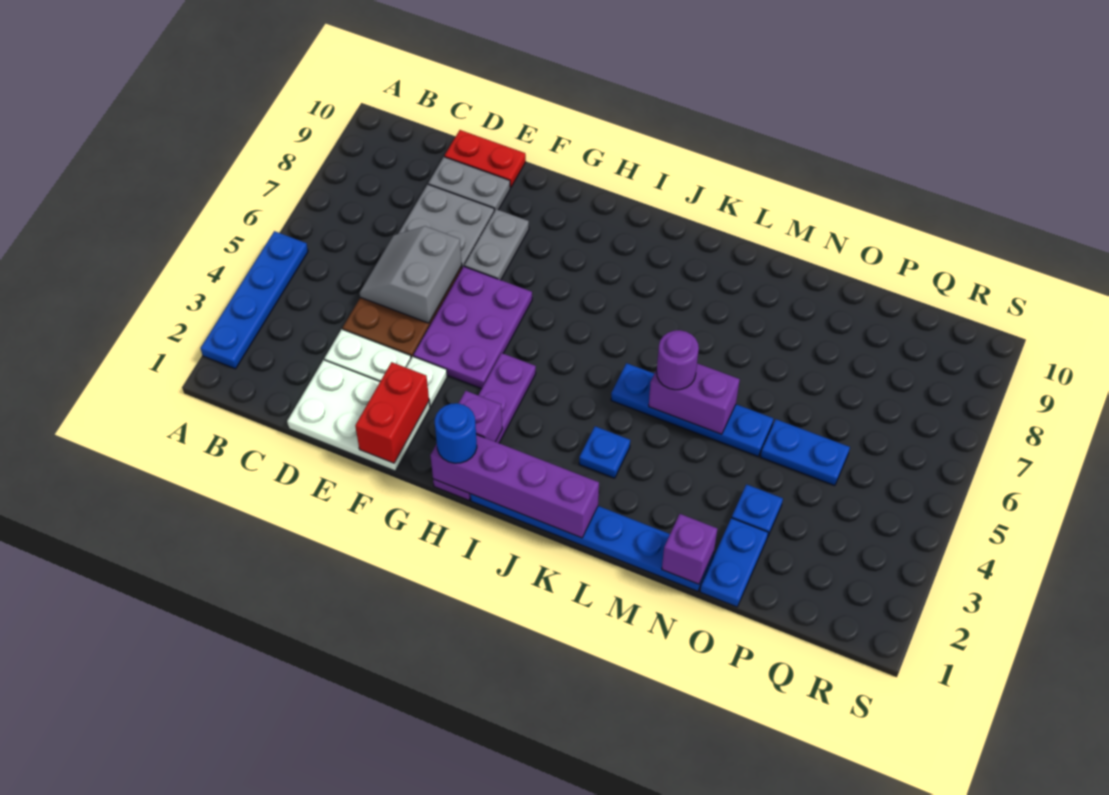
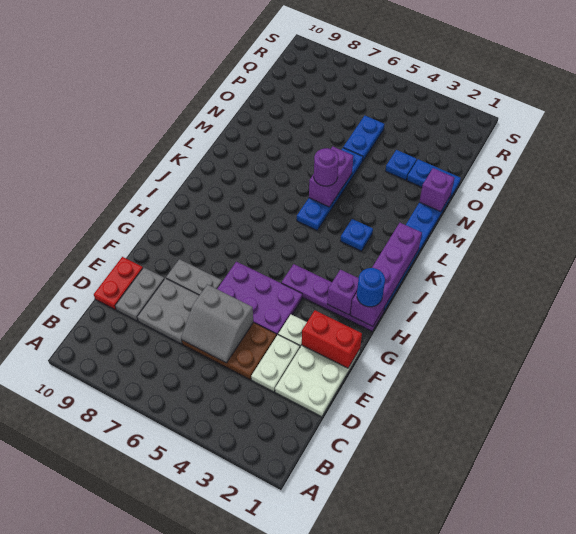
blue plate A2:A5 level 1 -> none

